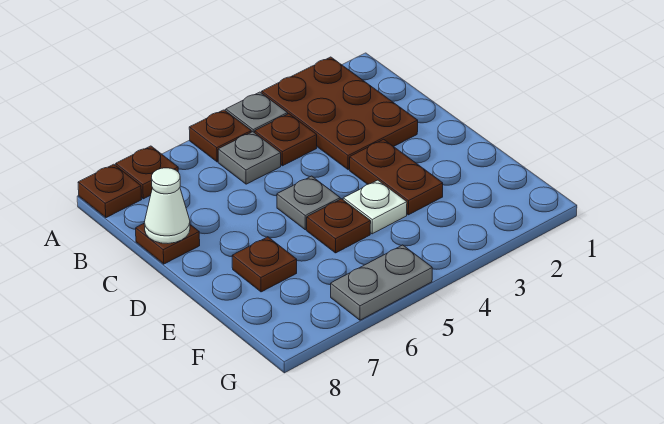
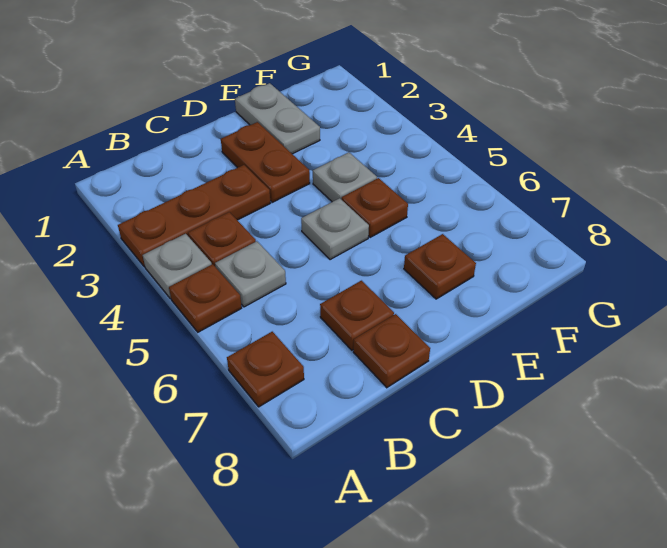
brown plate A2:C3 level 1 -> brown plate A3:C3 level 1
brown plate A8 level 1 -> brown plate C7 level 1
white cone C8 level 2 -> none
brown plate D3:E3 level 1 -> brown plate D2:D3 level 1
white plate E4 level 1 -> grey plate E4 level 1
grey plate G5:G6 level 1 -> grey plate E1:E2 level 1

